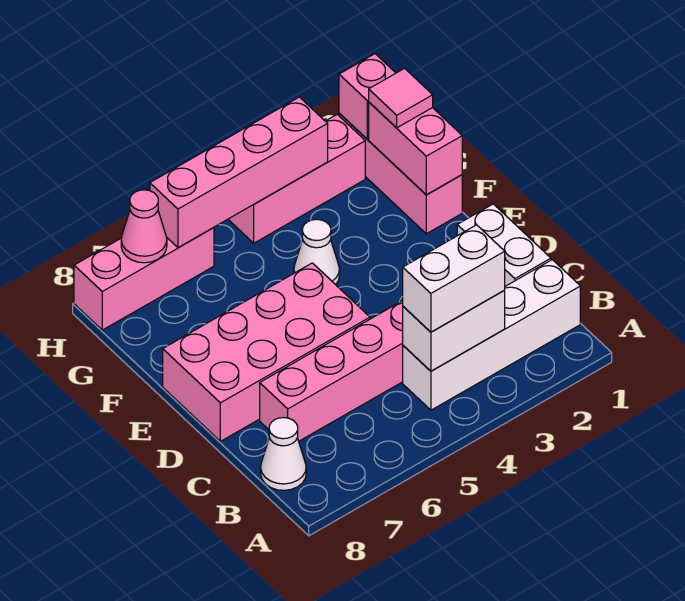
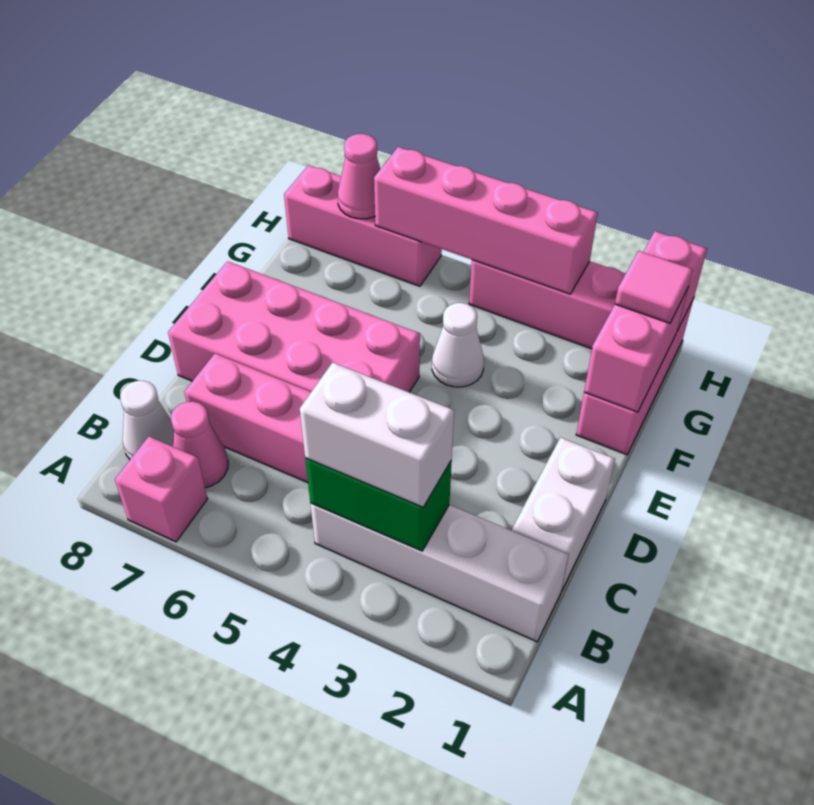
none -> pink brick A7 level 1
white brick B3:B4 level 2 -> green brick B3:B4 level 2
none -> pink cone B7 level 1

